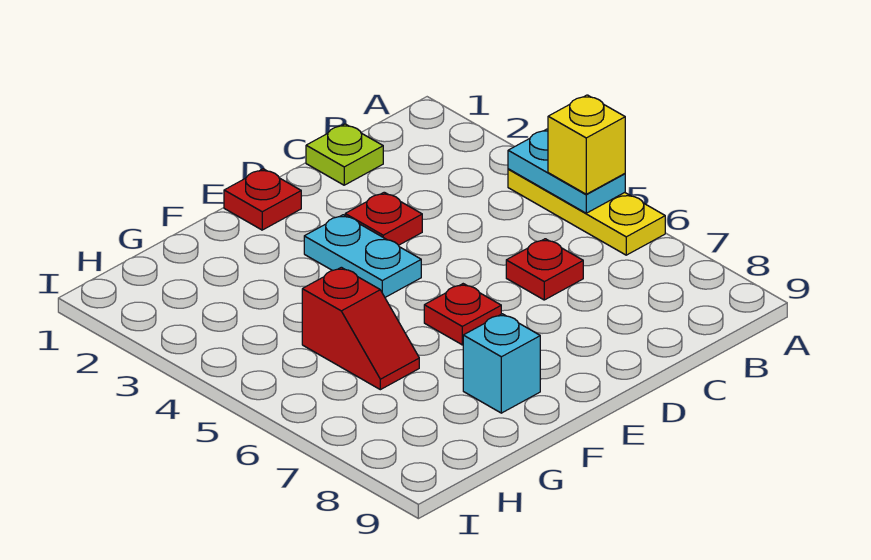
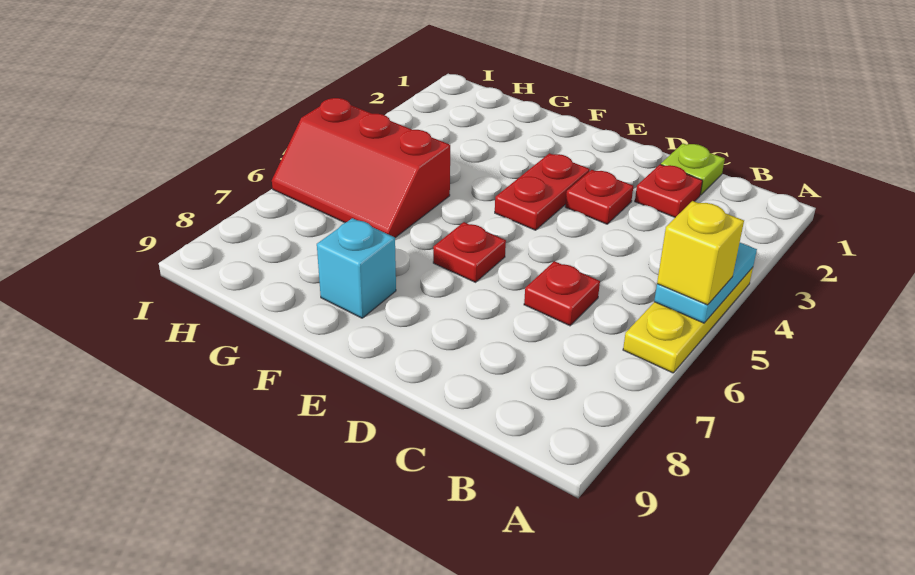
red plate E1 level 1 -> red plate C2 level 1
cyan plate E3:E4 level 1 -> red plate E3:E4 level 1
red slope G5:G6 level 1 top 5 -> red slope G5:I6 level 1 top 5

